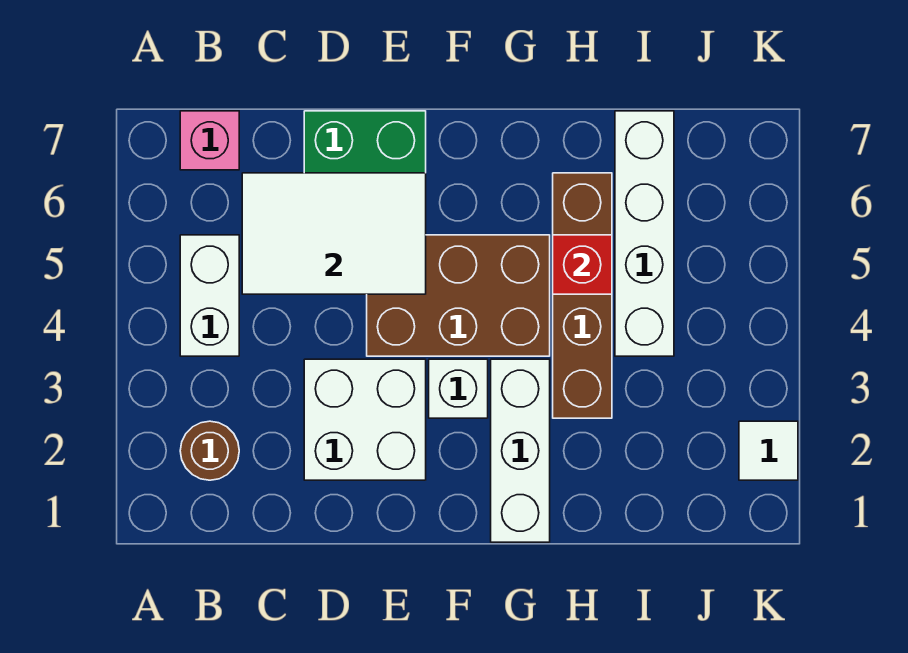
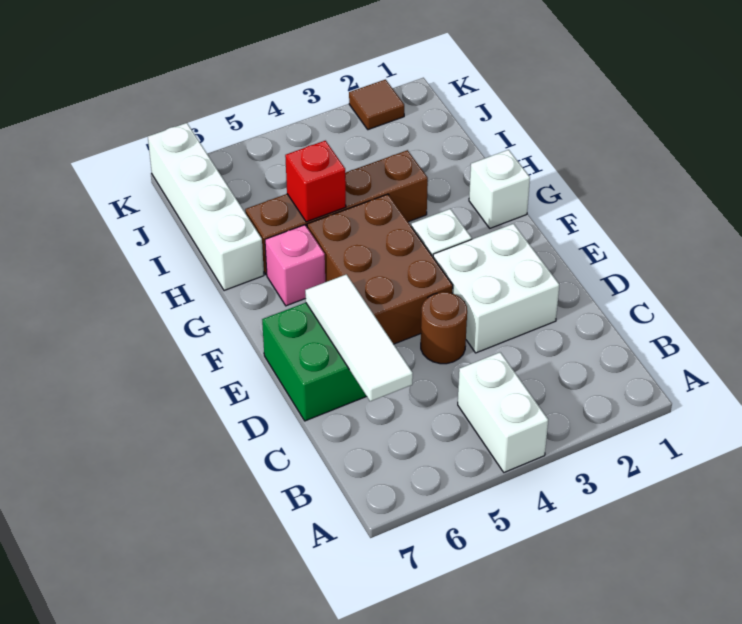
brown round brick B2 level 1 -> brown round brick D4 level 1
white brick B4:B5 level 1 -> white brick A4:B4 level 1
pink brick B7 level 1 -> pink brick G6 level 1
white tile C5:E6 level 2 -> white tile C6:E6 level 2
white brick G1:G3 level 1 -> white brick G1 level 1
white brick I4:I7 level 1 -> white brick H7:K7 level 1
white tile K2 level 1 -> brown tile K2 level 1

